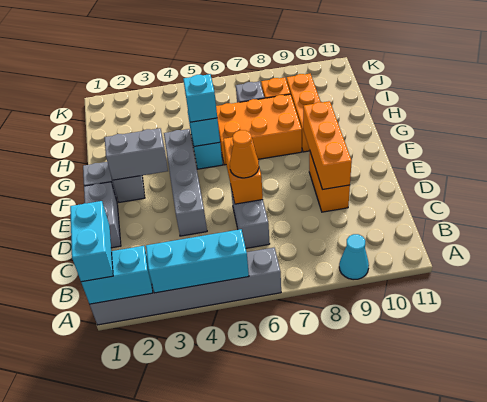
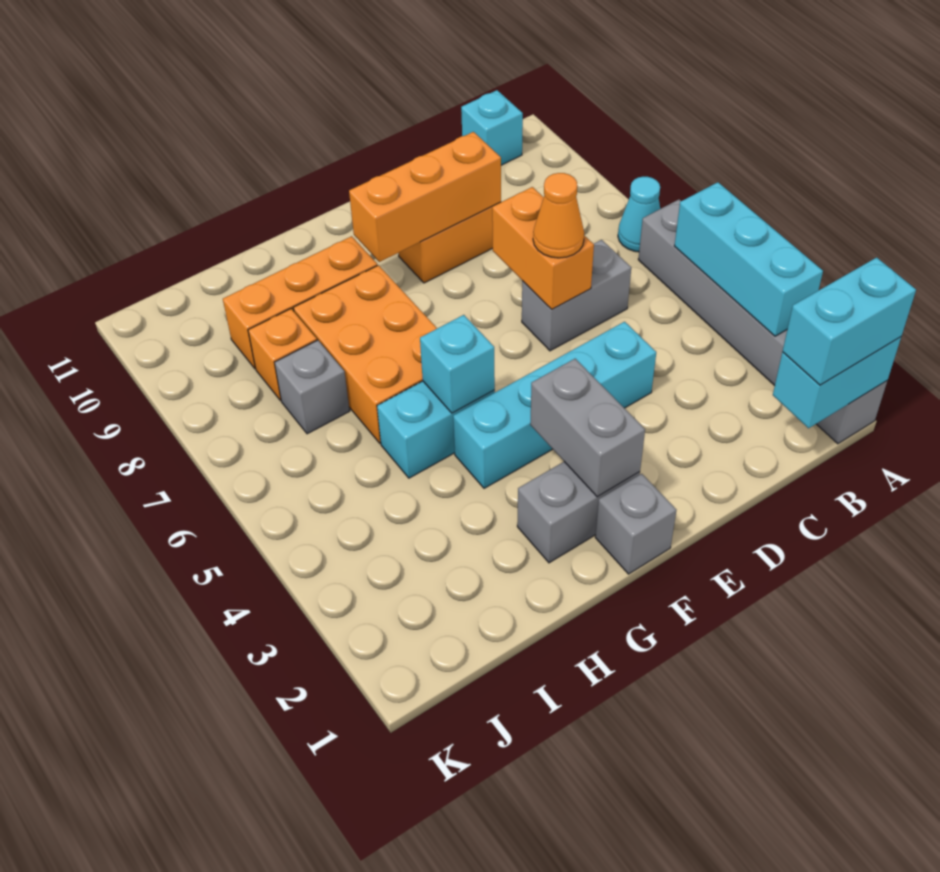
cyan brick A1:A2 level 2 -> cyan brick A1:B1 level 2
cyan cone A9 level 1 -> cyan cone A7 level 1
grey brick D1:E1 level 1 -> none
grey brick D4:G4 level 1 -> cyan brick D4:G4 level 1
orange brick D6:E6 level 2 -> orange brick D6:D7 level 2
cyan brick G5 level 3 -> cyan brick B11 level 1

